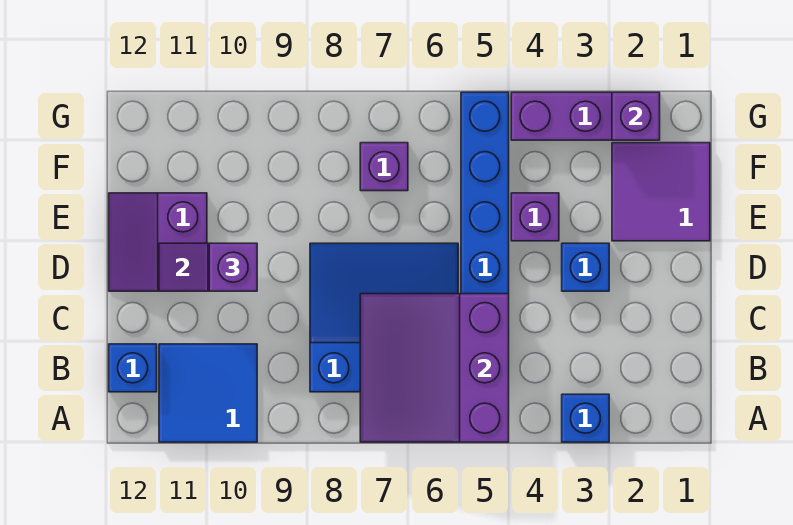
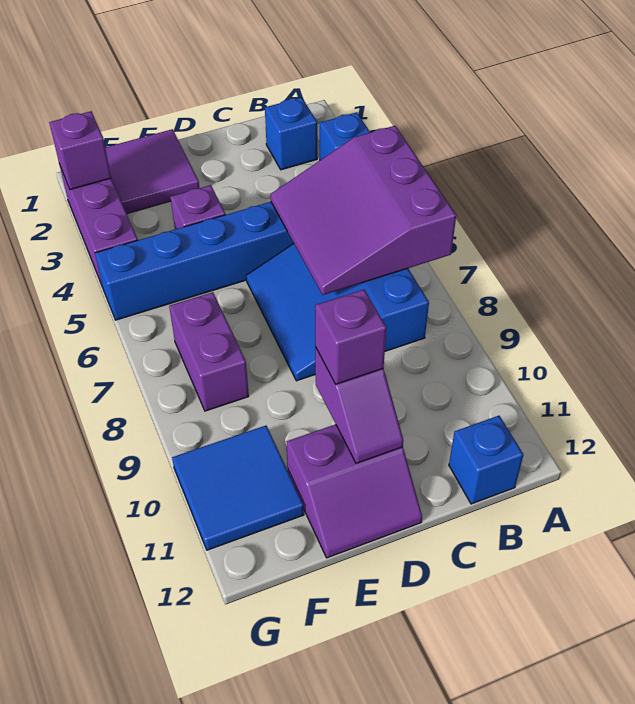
purple slope A5:C7 level 2 top 5 -> purple slope A5:C7 level 2 top A
blue tile A10:B11 level 1 -> blue tile F10:G11 level 1
blue brick D3 level 1 -> blue brick B2 level 1
purple brick F7 level 1 -> purple brick F7:F8 level 1

